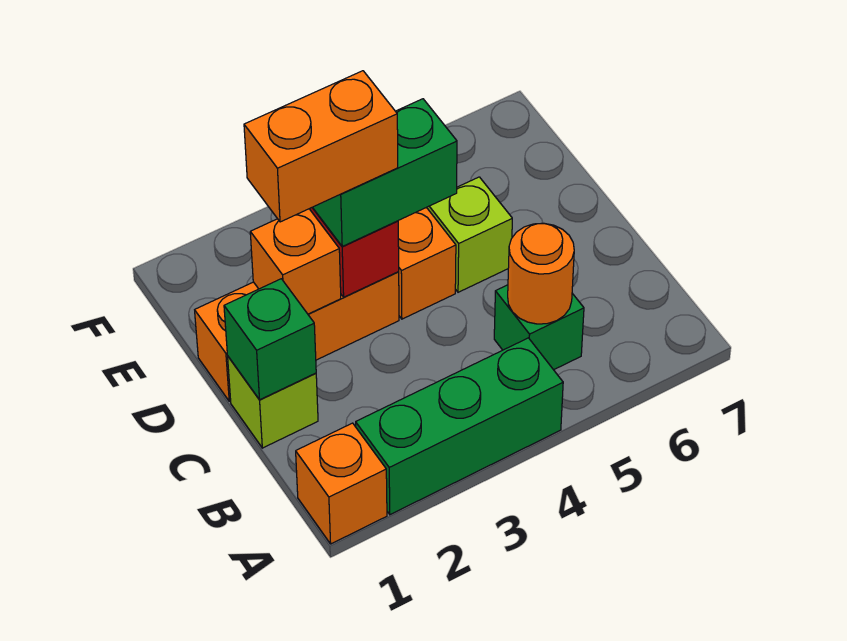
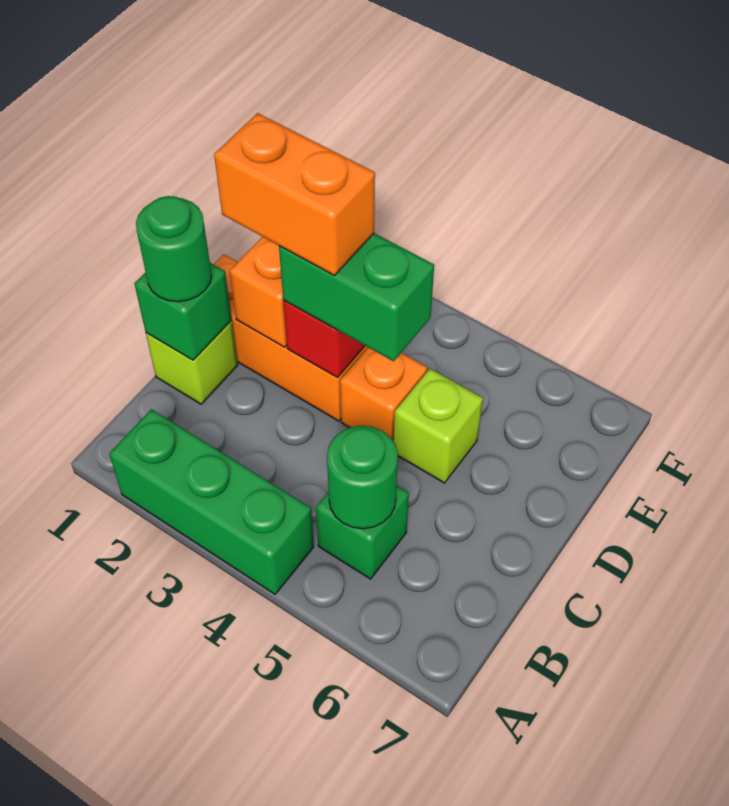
orange brick A1 level 1 -> none
orange round brick B5 level 2 -> green round brick B5 level 2
none -> green round brick C1 level 3

